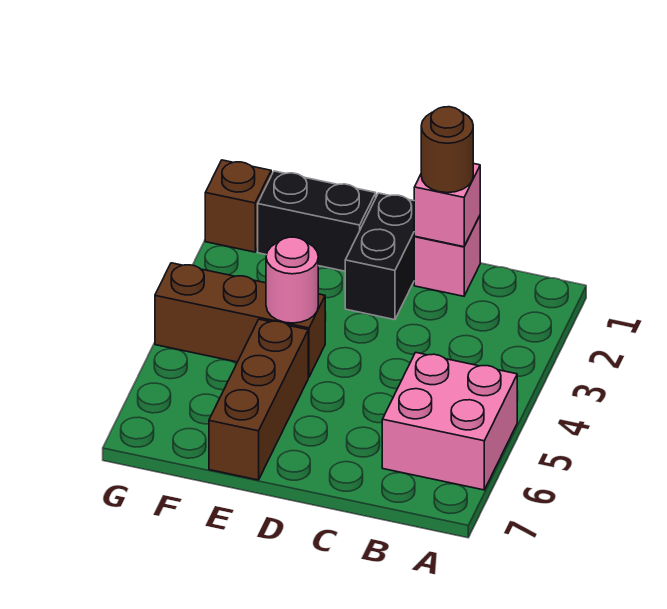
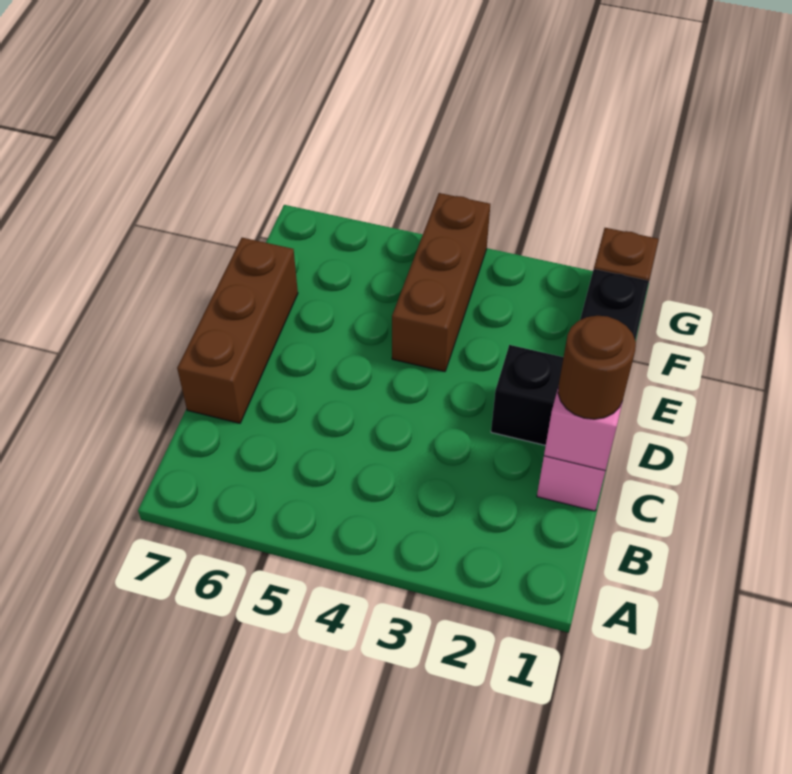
pink brick A5:B6 level 1 -> none
pink round brick E4 level 2 -> none
brown brick E5:E7 level 1 -> brown brick C7:E7 level 1

